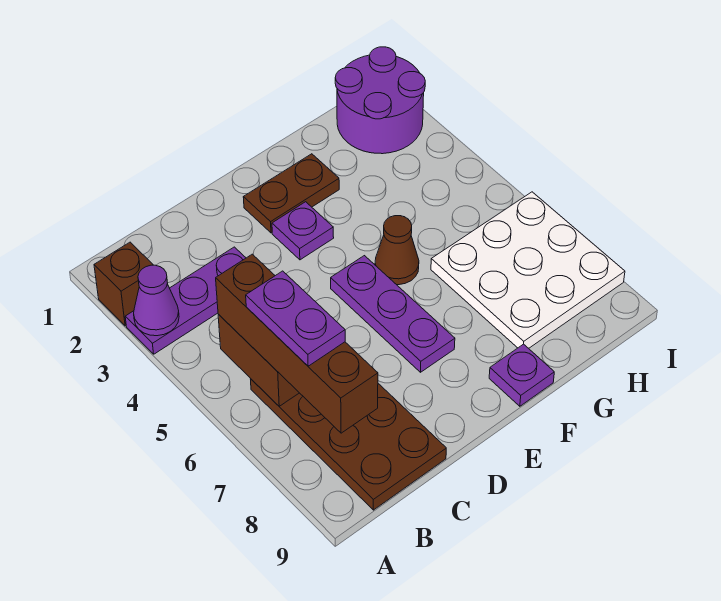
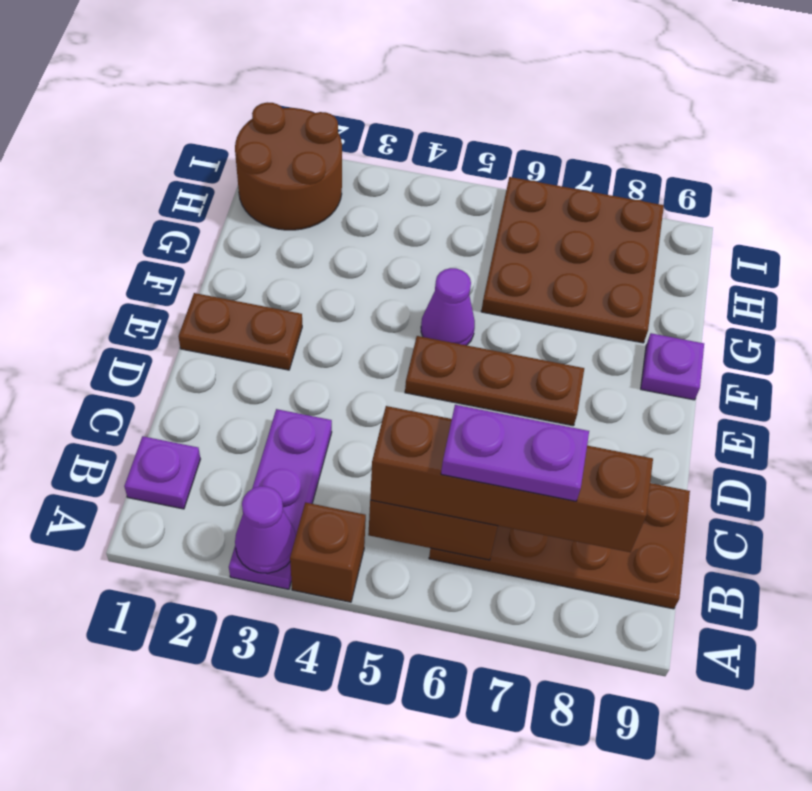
brown brick A2 level 1 -> brown brick A4 level 1
brown plate E2:F2 level 1 -> brown plate E1:E2 level 1
purple plate E3 level 1 -> purple plate B1 level 1
purple plate E5:E7 level 1 -> brown plate E5:E7 level 1
brown cone F5 level 1 -> purple cone F5 level 1
white plate G6:I8 level 1 -> brown plate G6:I8 level 1
purple round brick H1:I2 level 1 -> brown round brick H1:I2 level 1

